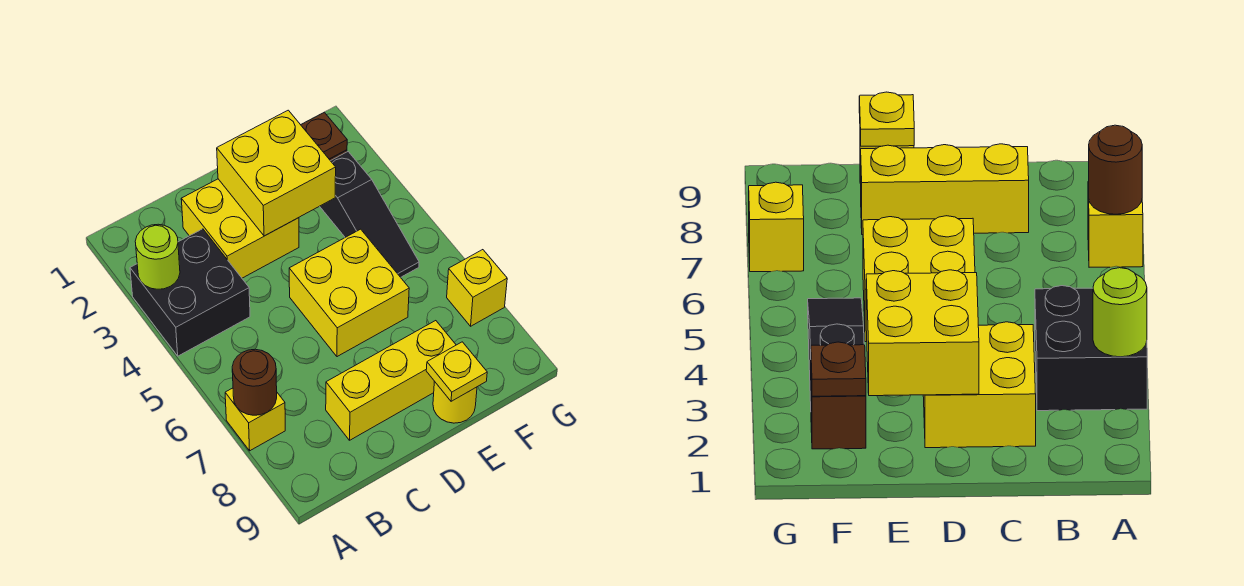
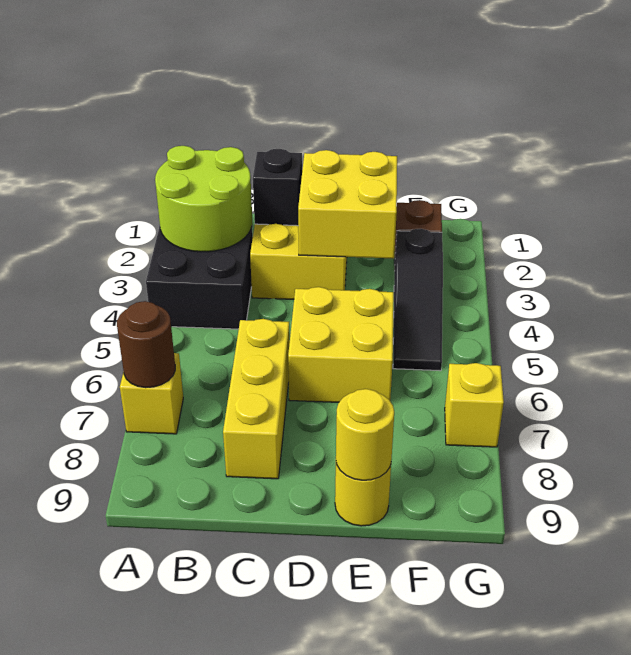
lime round brick A3 level 2 -> lime round brick A2:B3 level 2
none -> black brick C2 level 2
yellow brick C8:E8 level 1 -> yellow brick C6:C8 level 1
yellow plate E9 level 2 -> yellow round brick E9 level 2
brown plate F2 level 2 -> none

